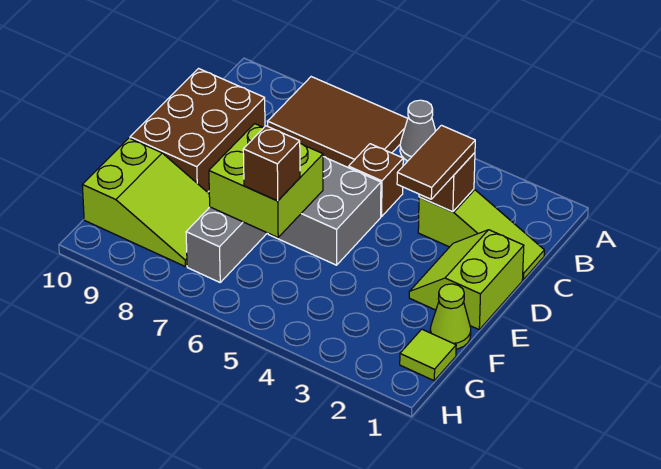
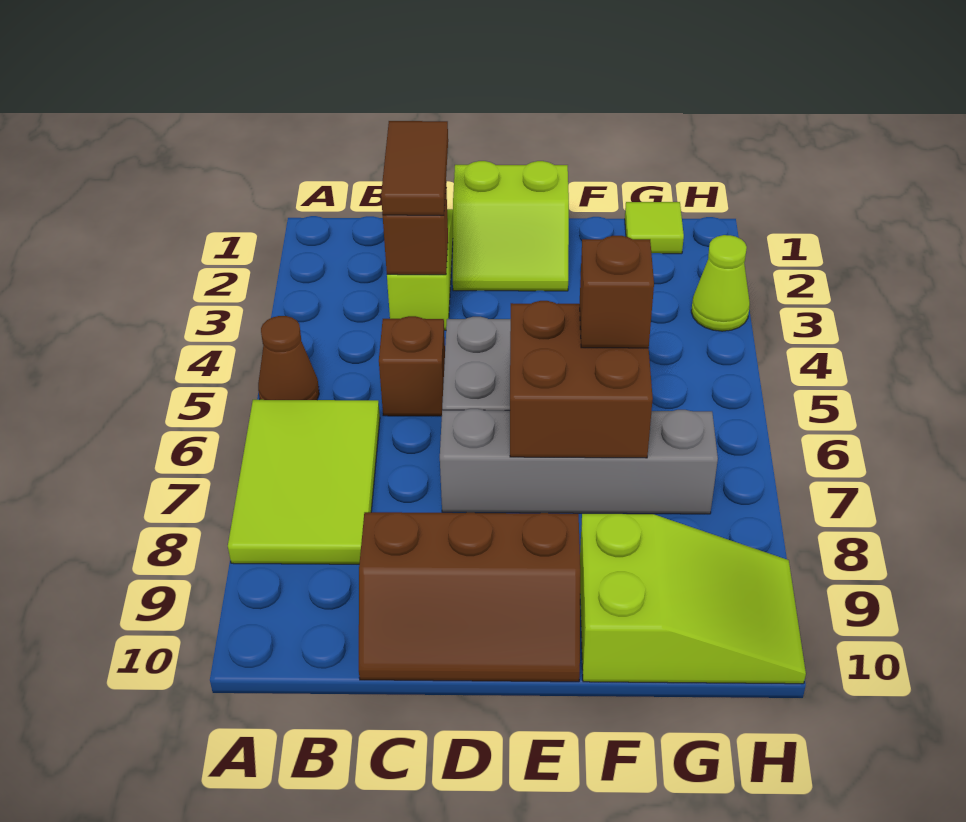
grey cone A5 level 1 -> brown cone A5 level 1
brown tile A6:B8 level 1 -> lime tile A6:B8 level 1
brown tile C3:D3 level 3 -> brown tile C2:C3 level 3
brown brick C9:E10 level 1 -> brown slope C9:E10 level 1 top 9
lime brick E6:F7 level 2 -> brown brick E6:F7 level 2
lime cone F1 level 1 -> lime cone H3 level 1
lime slope F8:G10 level 1 top 10 -> lime slope F9:H10 level 1 top F

